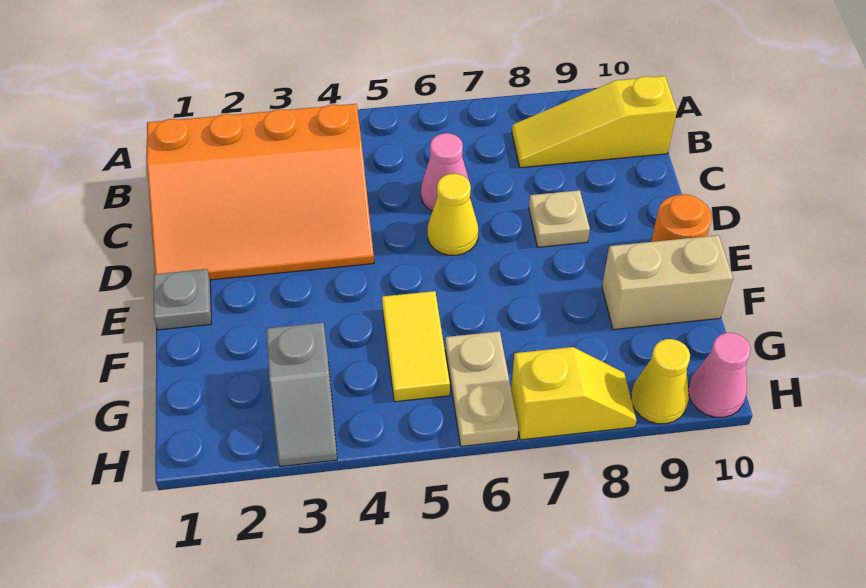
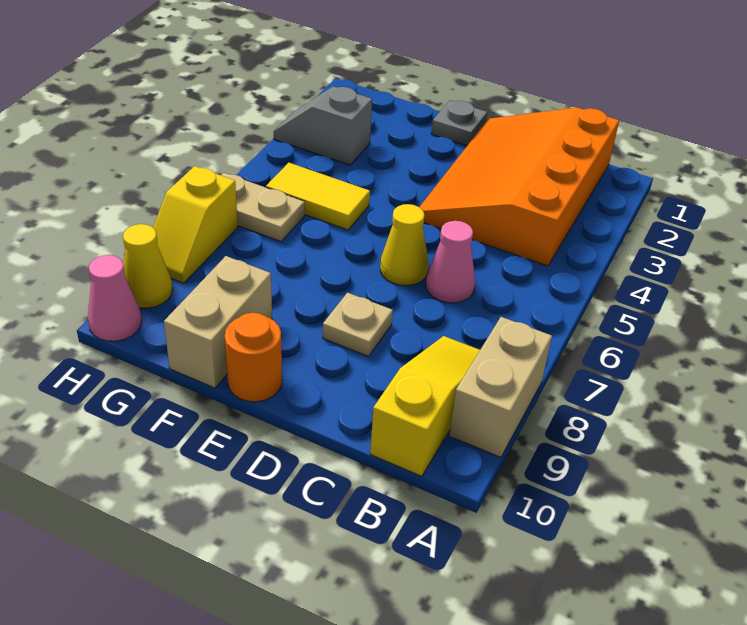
none -> tan brick A8:A9 level 1

